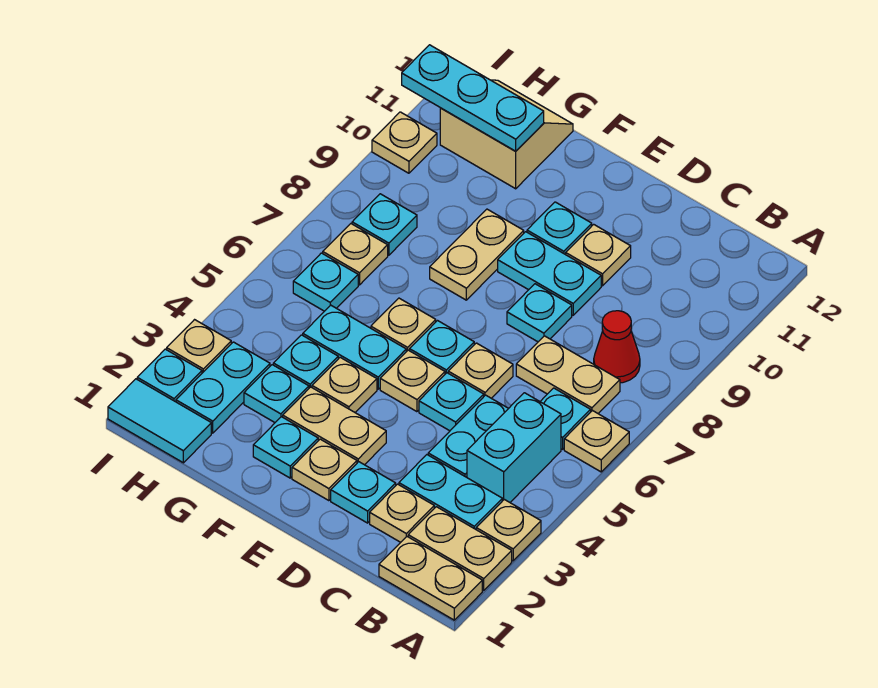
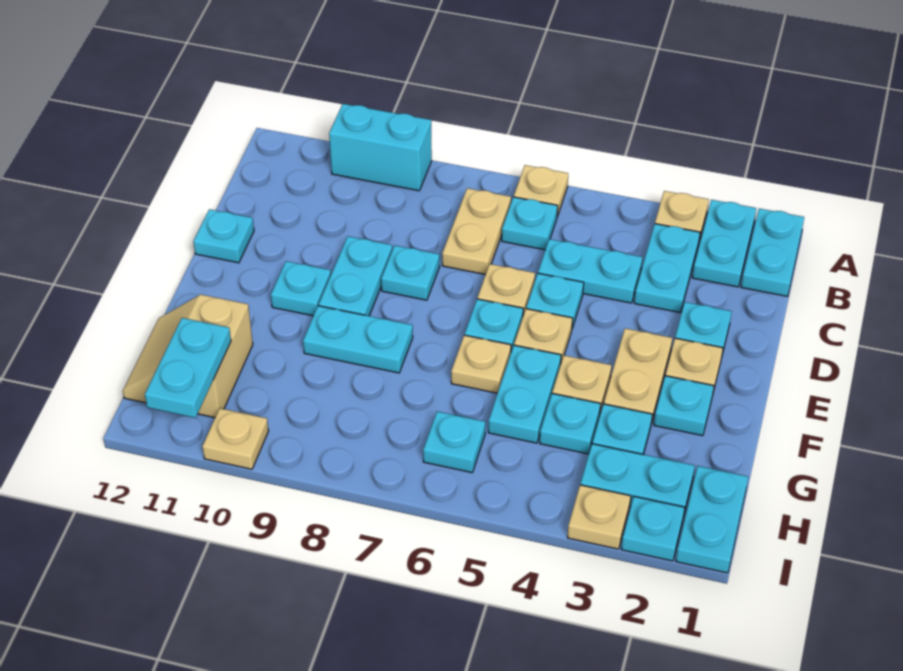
tan plate A1:B1 level 1 -> cyan plate A1:B1 level 1
tan plate A2:B2 level 1 -> cyan plate A2:B2 level 1
cyan brick B4:B5 level 1 -> cyan brick A9:A10 level 1
red cone B8 level 1 -> none
tan plate C2 level 1 -> none
tan plate D10 level 1 -> none
tan plate F8:F9 level 1 -> cyan plate F8:F9 level 1
cyan plate G11:I11 level 2 -> cyan plate H11:I11 level 2
cyan tile H1:I1 level 1 -> cyan plate H1:I1 level 1
tan plate H7 level 1 -> none
cyan plate H8 level 1 -> cyan plate D12 level 1

